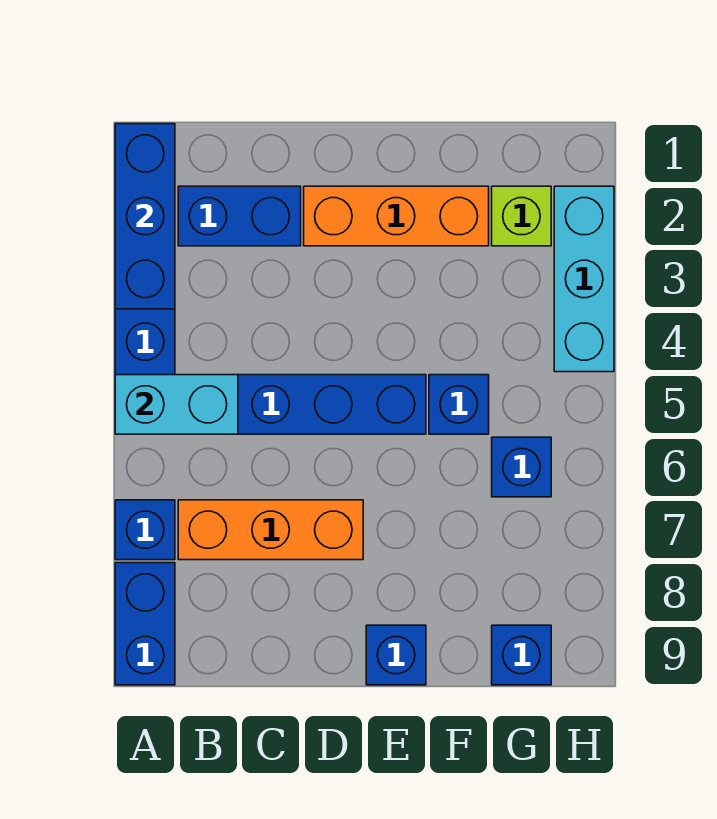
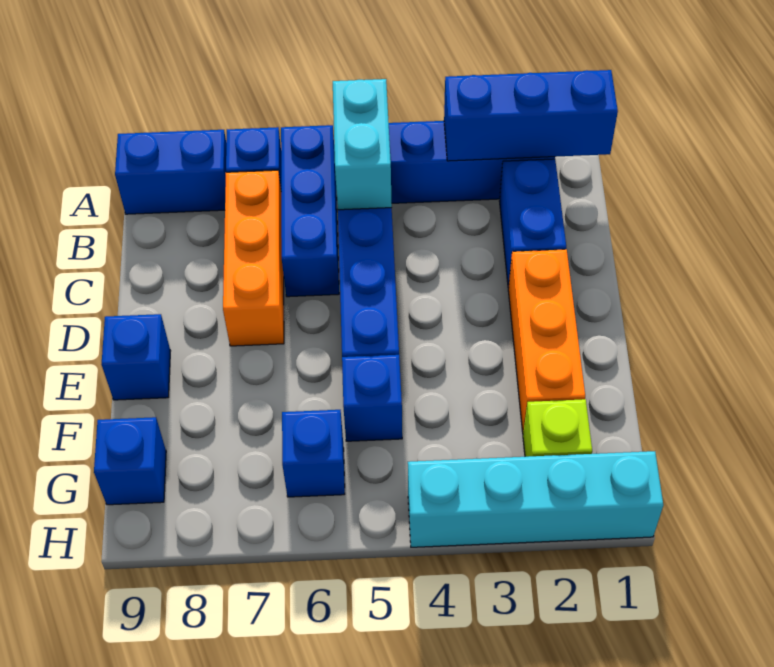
none -> blue brick A6:C6 level 1
cyan brick H2:H4 level 1 -> cyan brick H1:H4 level 1

